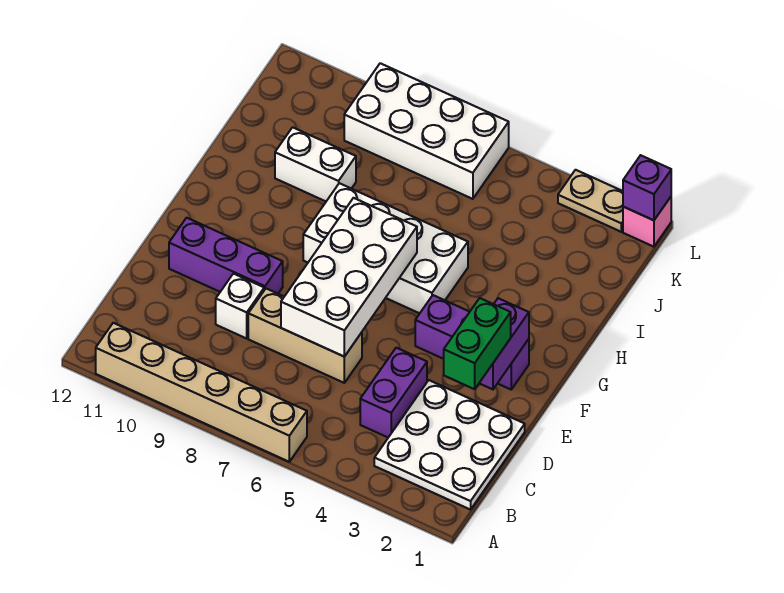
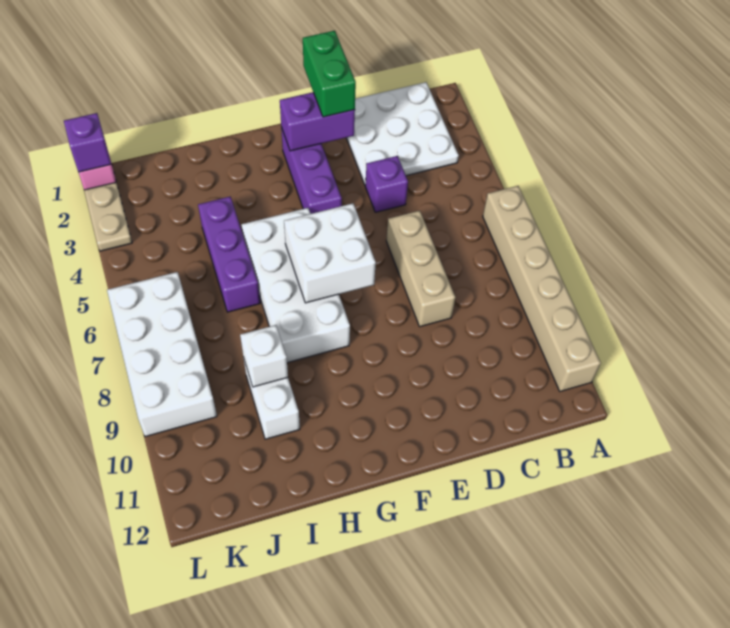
purple brick C4:D4 level 1 -> purple brick D4 level 1
green brick D2:E2 level 3 -> green brick E1:E2 level 3
white brick D6:G7 level 2 -> white brick F6:G7 level 2
white brick D9 level 1 -> white brick I9 level 2
purple brick E9:E11 level 1 -> purple brick I4:I6 level 1

